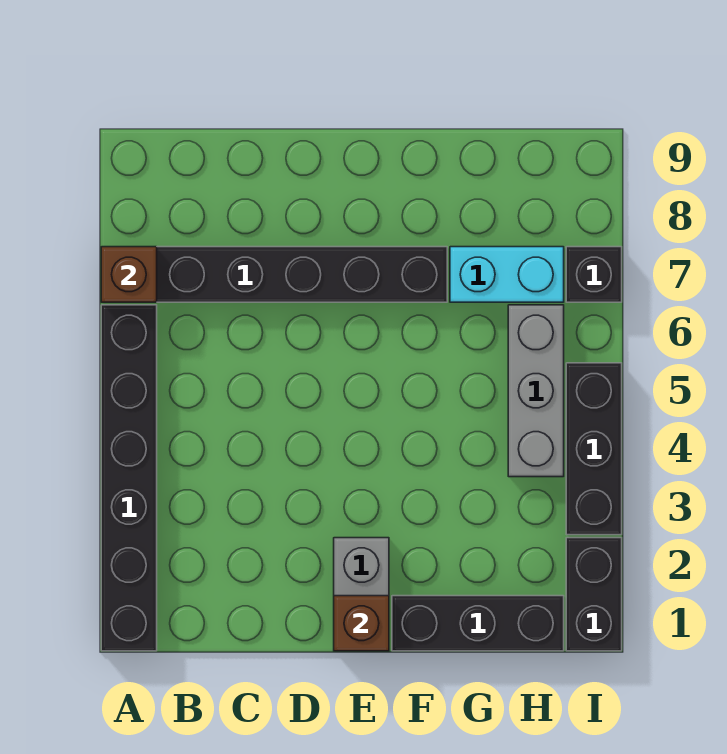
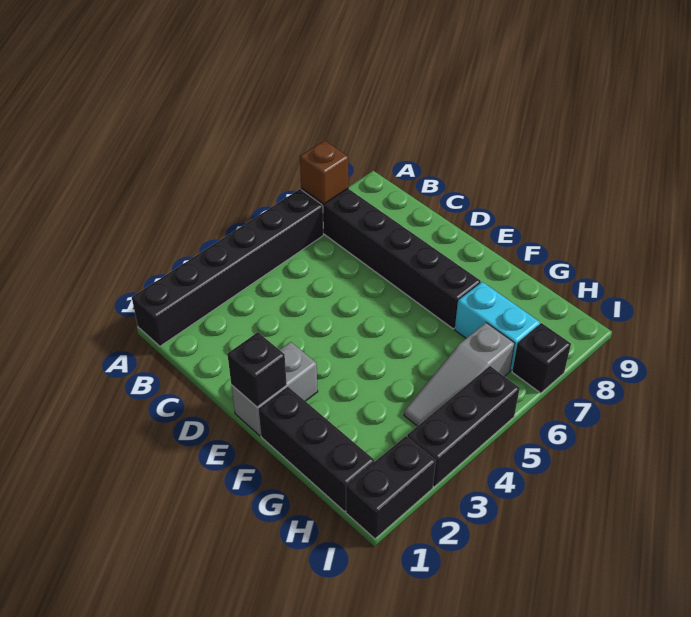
brown brick E1 level 2 -> black brick E1 level 2
grey brick H4:H6 level 1 -> grey slope H4:H6 level 1 top 6

